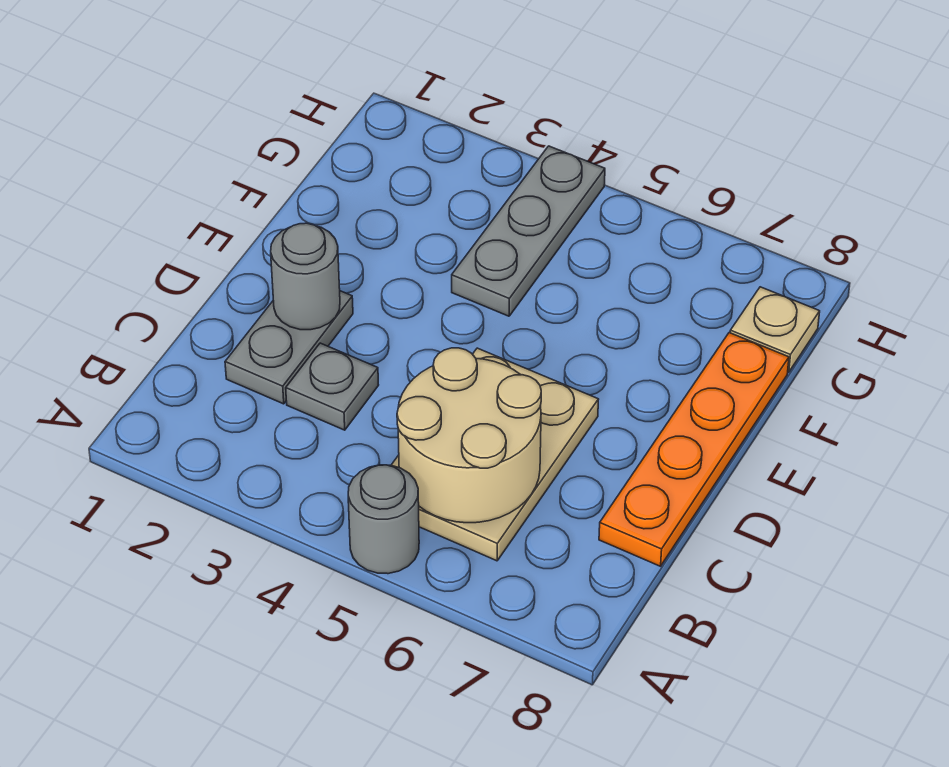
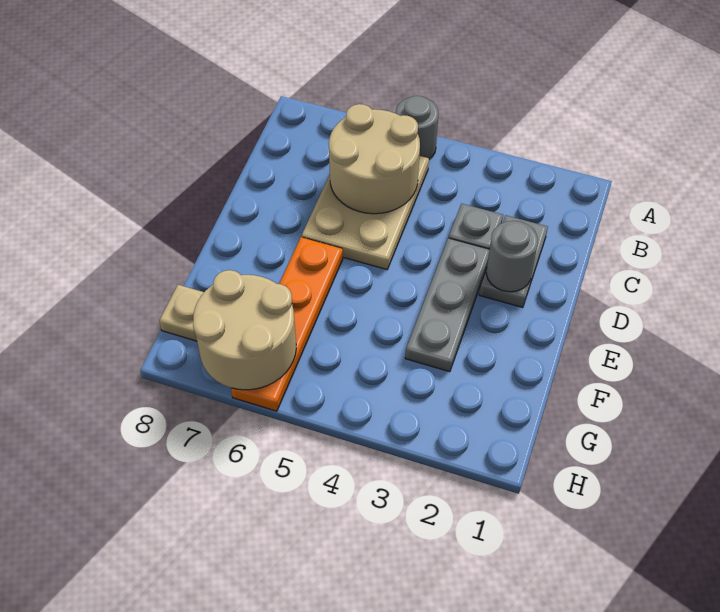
orange plate C8:F8 level 1 -> orange plate E6:H6 level 1
grey plate F4:H4 level 1 -> grey plate D3:F3 level 1
none -> tan round brick G6:H7 level 2

